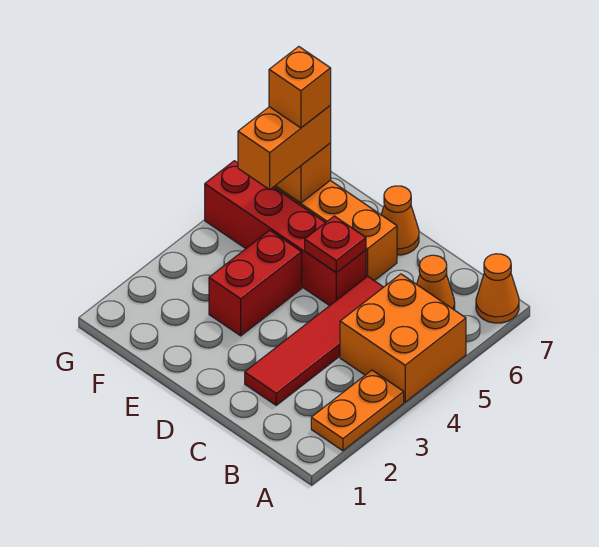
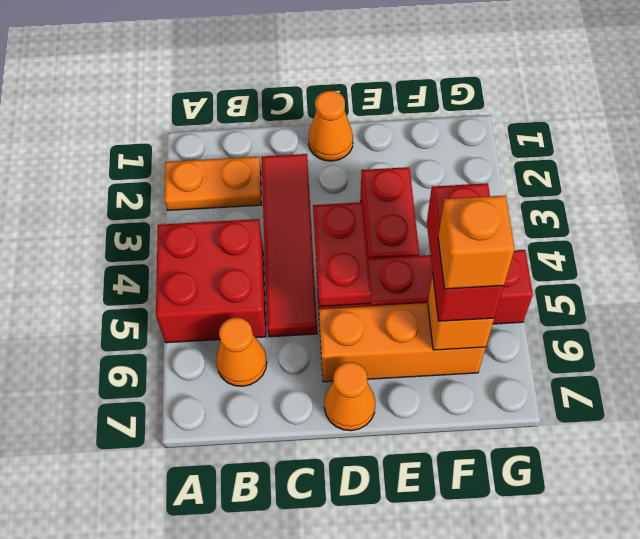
orange plate A2:A3 level 1 -> orange plate A2:B2 level 1
orange brick A4:B5 level 1 -> red brick A4:B5 level 1
orange cone A7 level 1 -> orange cone D1 level 1
red plate D5 level 2 -> red plate D4:D5 level 2
orange brick F5:F6 level 3 -> red brick F5:F6 level 3

